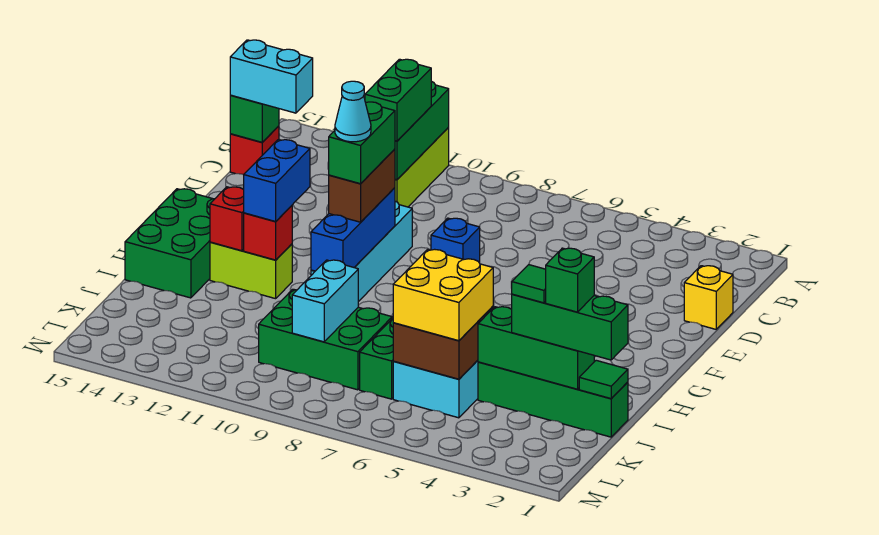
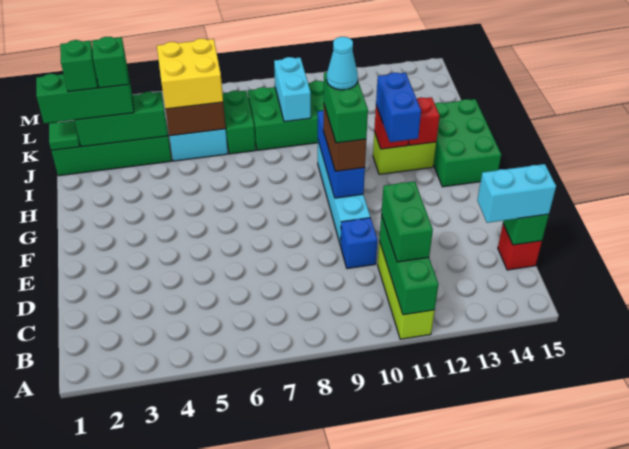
yellow brick D1 level 1 -> none
blue brick E8 level 1 -> blue brick D10 level 1
green tile J3 level 4 -> green brick J3 level 4

